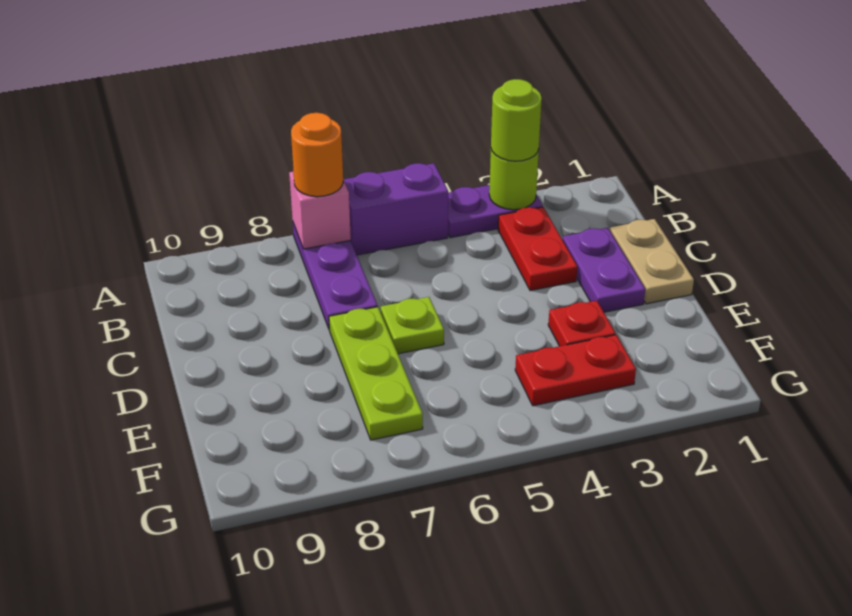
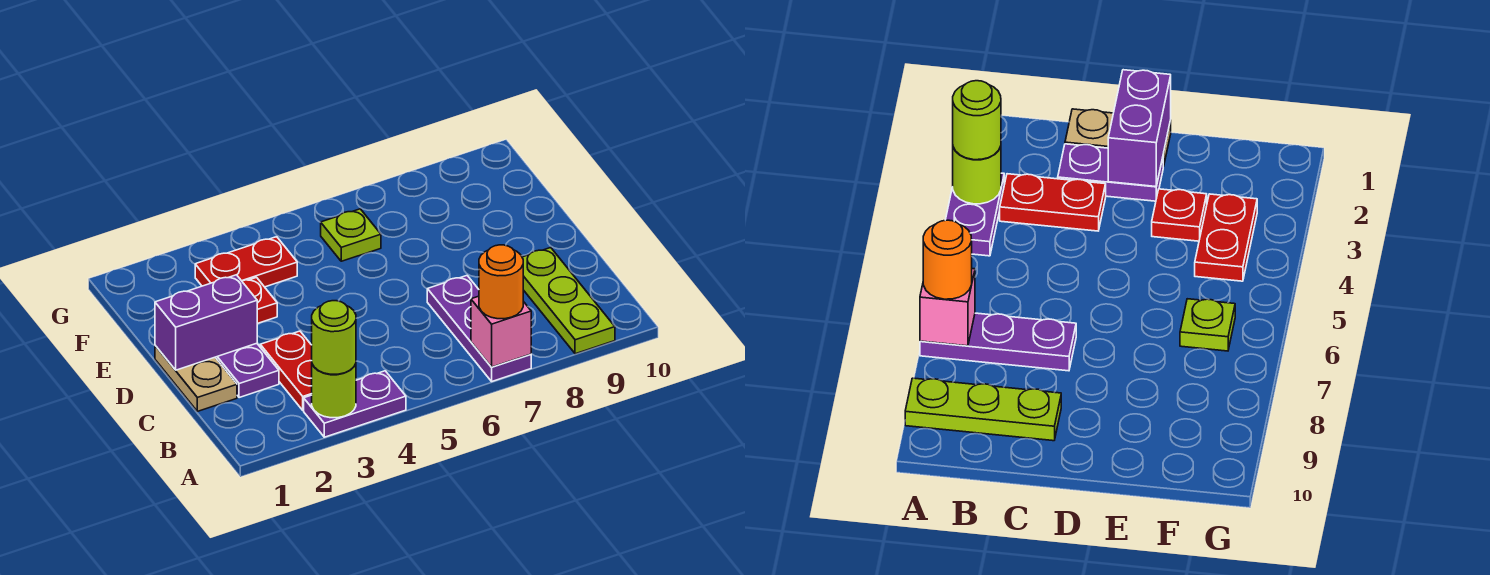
purple brick A5:A6 level 1 -> purple brick D1:D2 level 2
lime plate D6 level 1 -> lime plate F6 level 1
lime plate D7:F7 level 1 -> lime plate A9:C9 level 1

